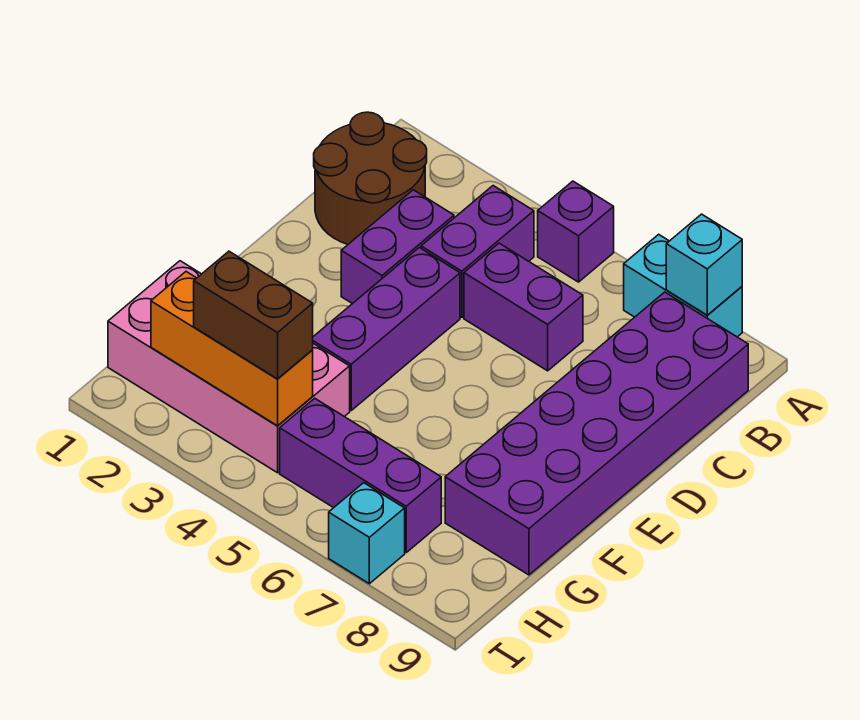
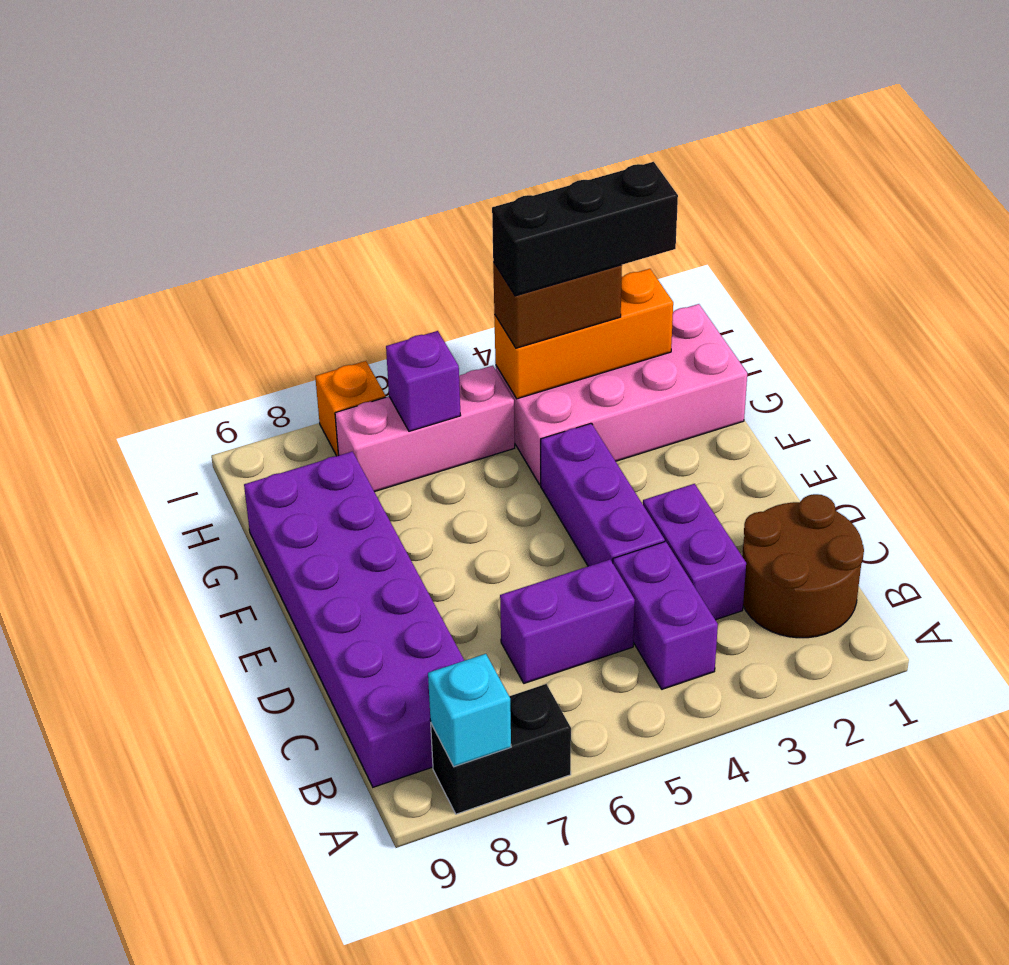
purple brick A5 level 1 -> purple brick H6 level 2
cyan brick A7:A8 level 1 -> black brick A7:A8 level 1
none -> black brick H2:H4 level 4
purple brick H5:H7 level 1 -> pink brick H5:H7 level 1
cyan brick I7 level 1 -> orange brick I7 level 1

